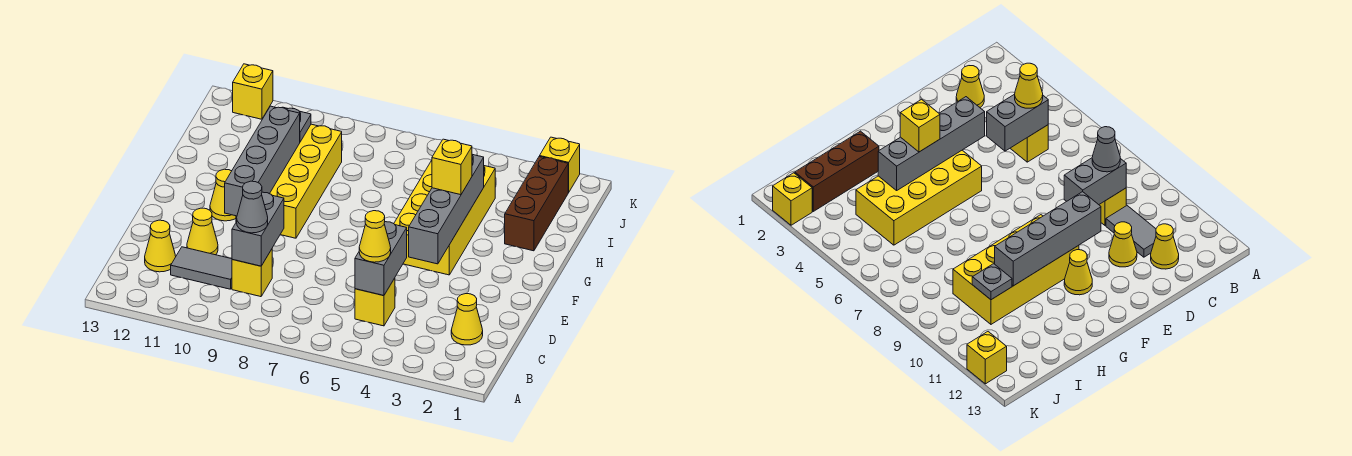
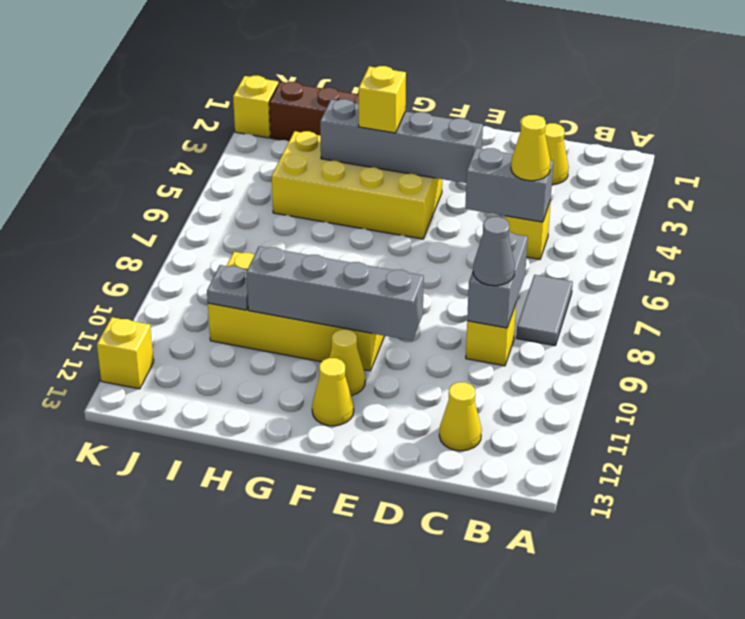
grey brick C9:D9 level 2 -> grey brick C8:C9 level 2
grey tile C10:C11 level 1 -> grey tile B7:B8 level 1
yellow cone D11 level 1 -> yellow cone F12 level 1

